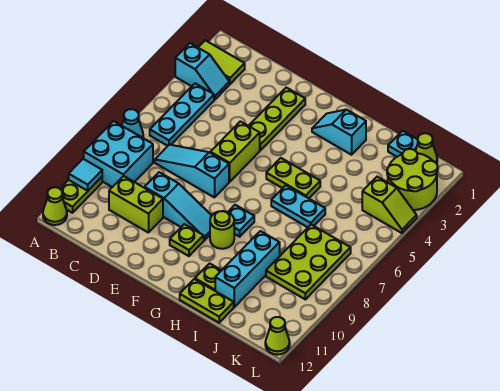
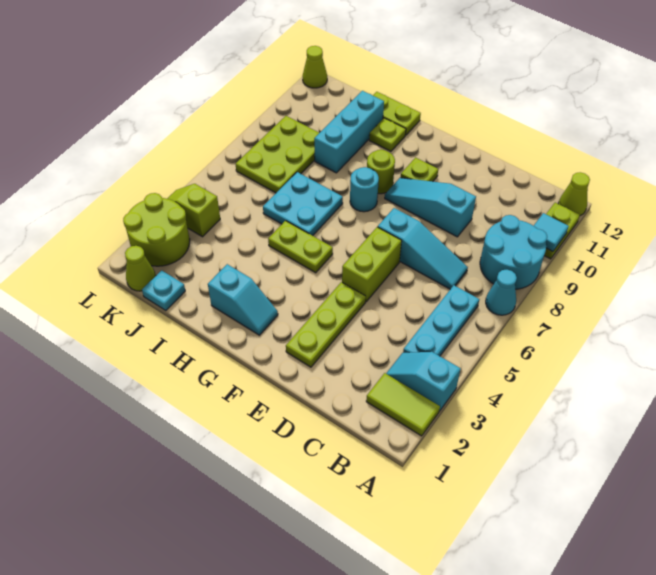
cyan brick A8:B9 level 1 -> cyan round brick A8:B9 level 1
lime brick C10:D10 level 1 -> none
cyan plate G8 level 1 -> cyan round brick G8 level 1
cyan plate H6:I6 level 1 -> cyan plate H6:I7 level 1

